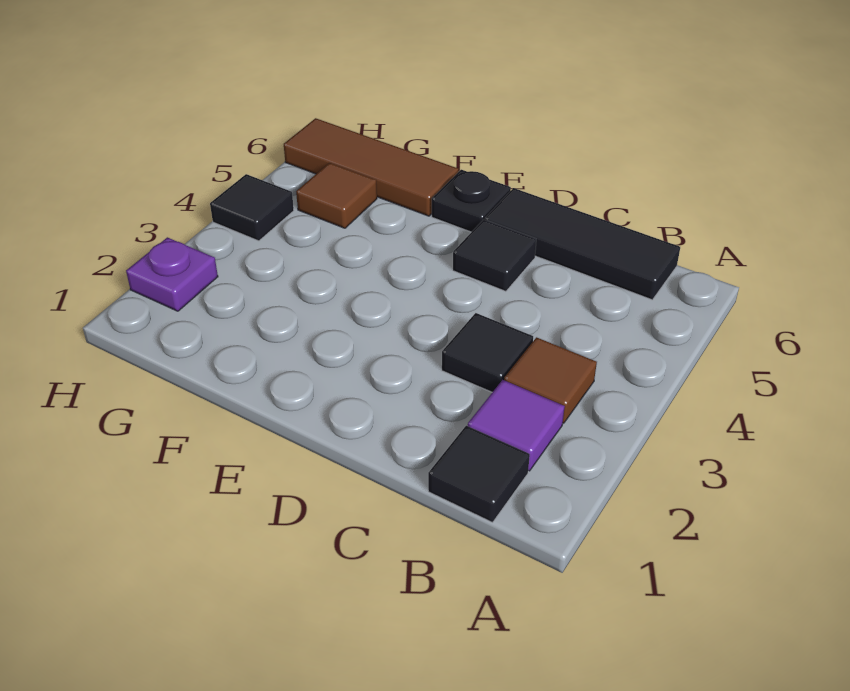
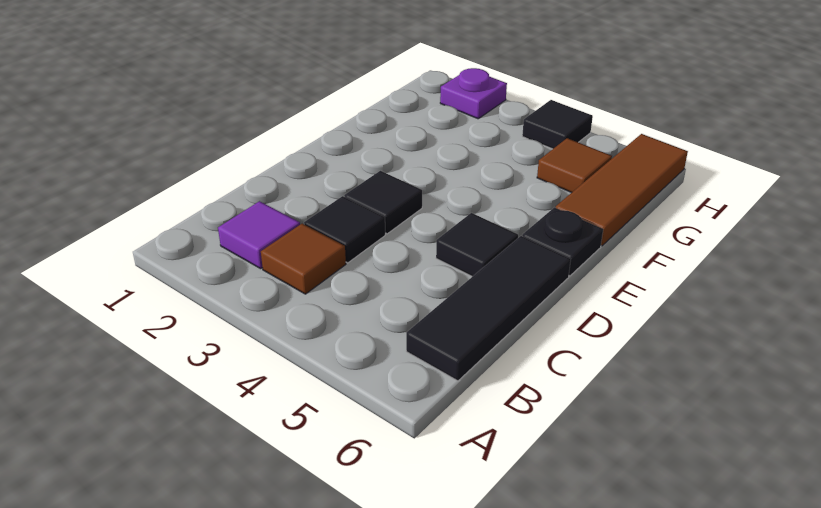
black tile B1 level 1 -> black tile D3 level 1

